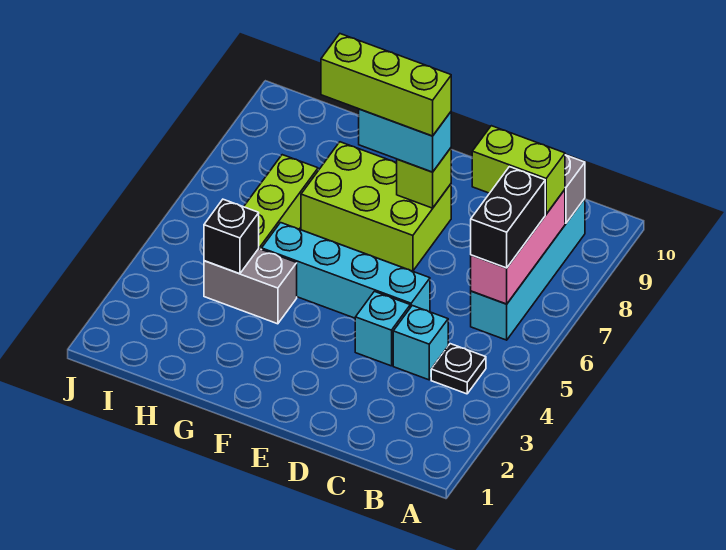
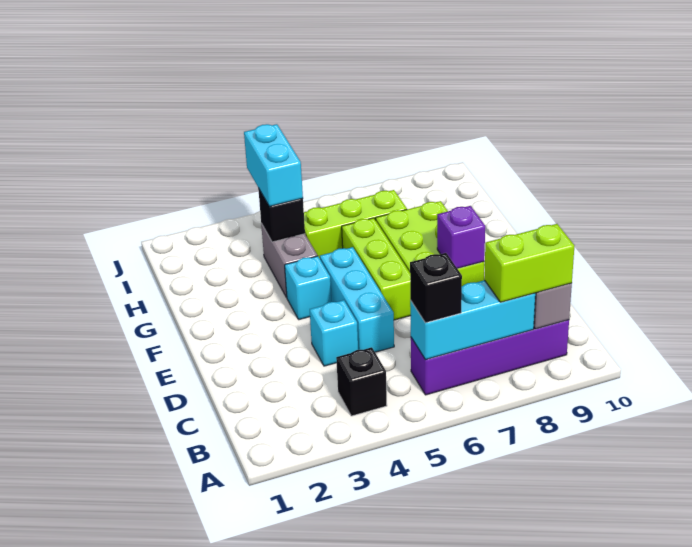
black plate B4 level 1 -> black brick B4 level 1
cyan brick B6:B9 level 1 -> purple brick B6:B9 level 1
pink brick B6:B8 level 2 -> cyan brick B6:B8 level 2
black brick B6:B7 level 3 -> black brick B6 level 3
lime brick B8:C8 level 3 -> lime brick B8:B9 level 3
cyan brick C4 level 1 -> cyan brick F4 level 1
cyan brick D5:G5 level 1 -> cyan brick D5:F5 level 1
lime brick E8 level 2 -> purple brick E8 level 2
cyan brick E8:F8 level 3 -> cyan brick H4:I4 level 3
lime brick E8:G8 level 4 -> lime brick E6:G6 level 1

